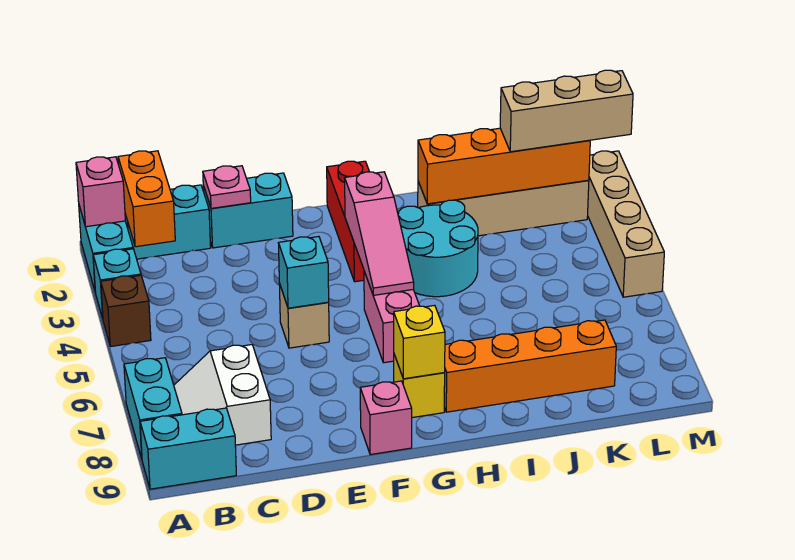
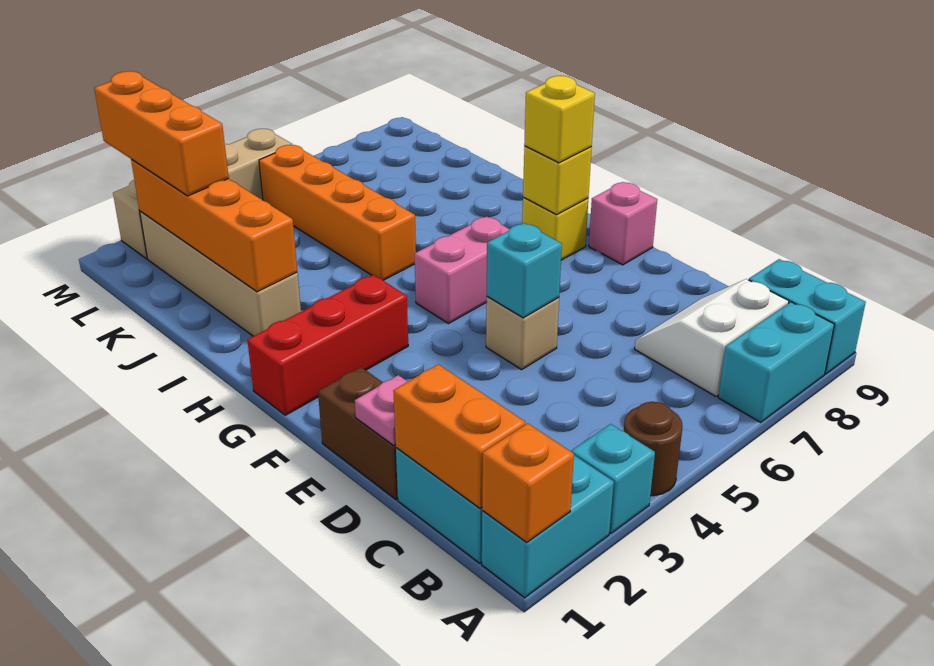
pink brick A1 level 2 -> orange brick A1 level 2
brown brick A4 level 1 -> brown round brick A4 level 1
orange brick B1:B2 level 2 -> orange brick B1:C1 level 2
white slope B7:C8 level 1 top C -> white slope B7:C8 level 1 top B
cyan brick D1:E1 level 1 -> brown brick D1:E1 level 1
pink slope G3:G5 level 2 top 3 -> none
none -> yellow brick G8 level 3
cyan round brick H3:I4 level 1 -> none
orange brick H8:K8 level 1 -> orange brick I5:L5 level 1
tan brick K2:M2 level 3 -> orange brick K2:M2 level 3

